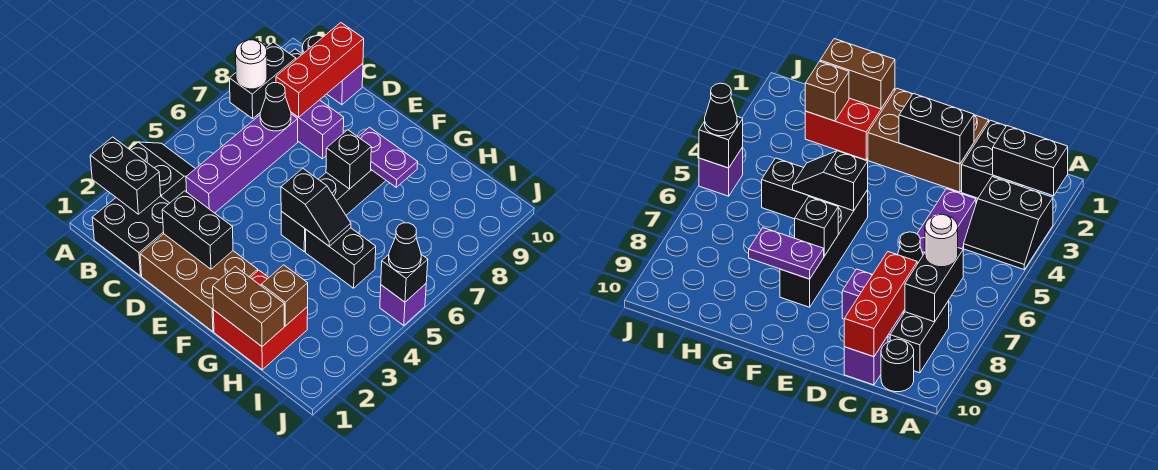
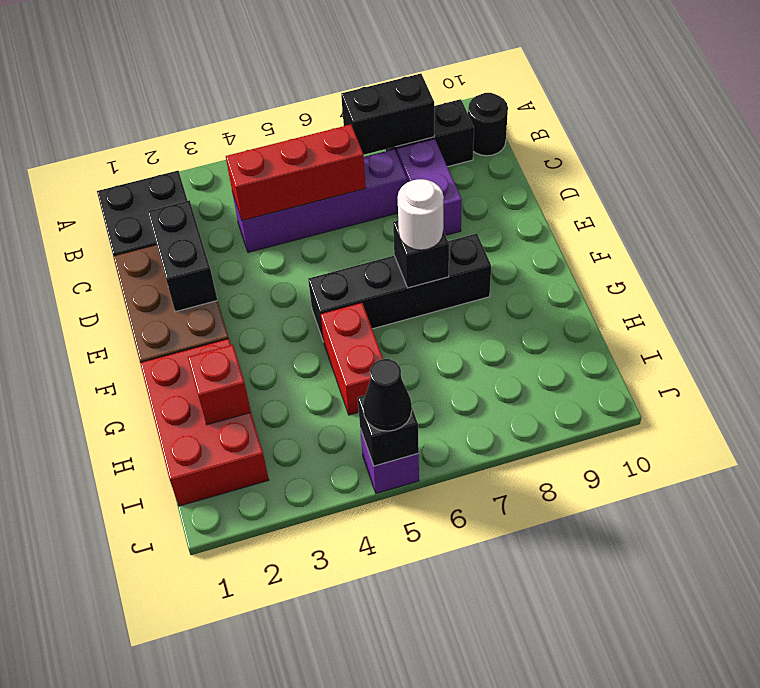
black brick A2:B2 level 2 -> none
black slope A3:B4 level 1 top 3 -> none
white round brick B7 level 3 -> white round brick F7 level 3
black cone C7 level 2 -> none
red brick C8:C10 level 2 -> red brick C4:C6 level 2
purple brick C10 level 1 -> none
black slope F5:G5 level 2 top F -> none
purple plate F8:G8 level 2 -> none
red brick G1:H2 level 1 -> red brick G1:I2 level 1
brown brick G1:H1 level 2 -> none
black brick G5:H5 level 1 -> red brick G5:H5 level 1
brown brick H2 level 2 -> red brick H2 level 2

